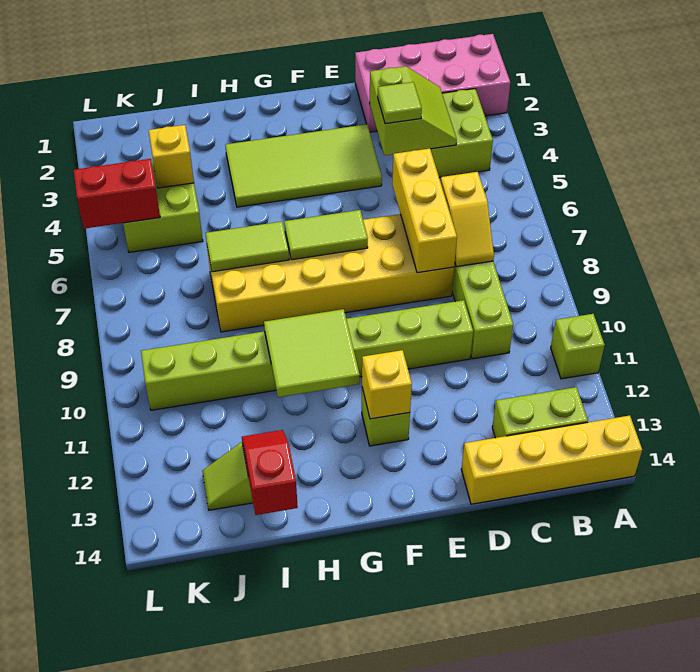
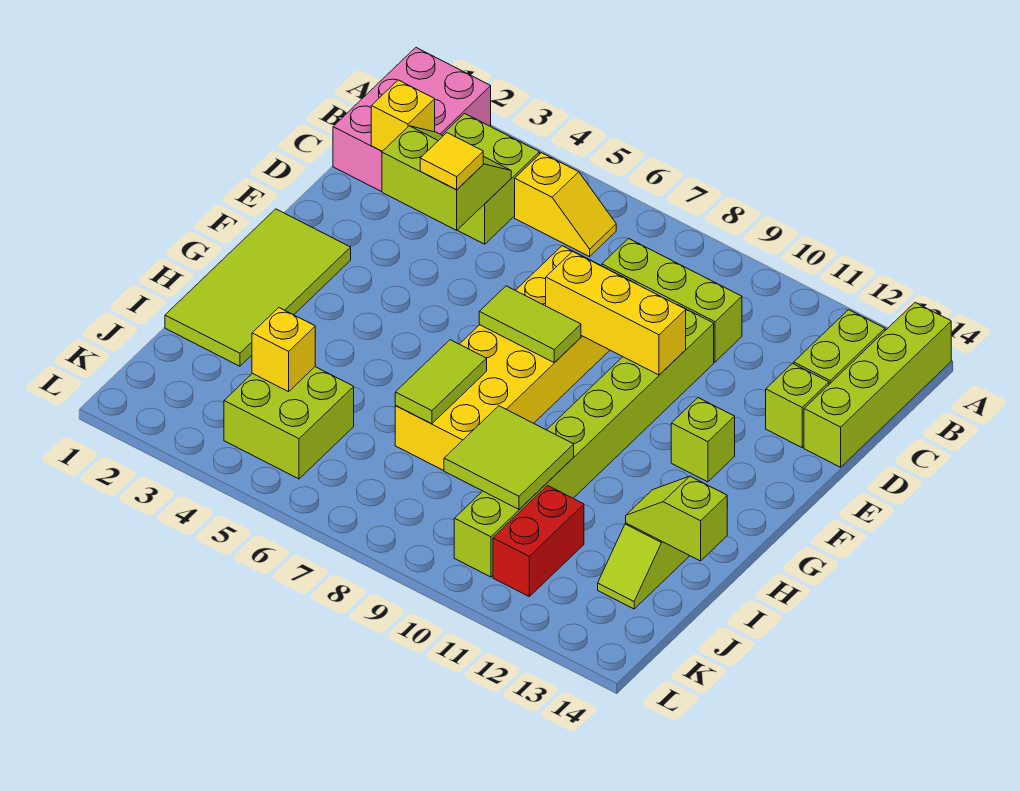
pink brick A1:D2 level 1 -> pink brick A1:C2 level 1
lime brick A11 level 1 -> lime brick D13 level 1
yellow brick A14:D14 level 1 -> lime brick A14:D14 level 1
yellow slope C7:C8 level 2 top 7 -> yellow slope B5:B6 level 1 top 5
lime tile D4 level 3 -> yellow tile D4 level 3
yellow brick D6:D8 level 2 -> yellow brick E8:E10 level 2
lime tile E3:H4 level 1 -> lime tile F1:I2 level 1
lime tile F7:G7 level 2 -> lime tile F7:F8 level 2
yellow brick F12 level 2 -> yellow brick C2 level 2
lime tile G10:H11 level 2 -> lime tile I9:J10 level 2
red slope I13:I14 level 2 top 14 -> lime slope I13:I14 level 2 top 14
red brick K5:L5 level 2 -> red brick J11:K11 level 1

